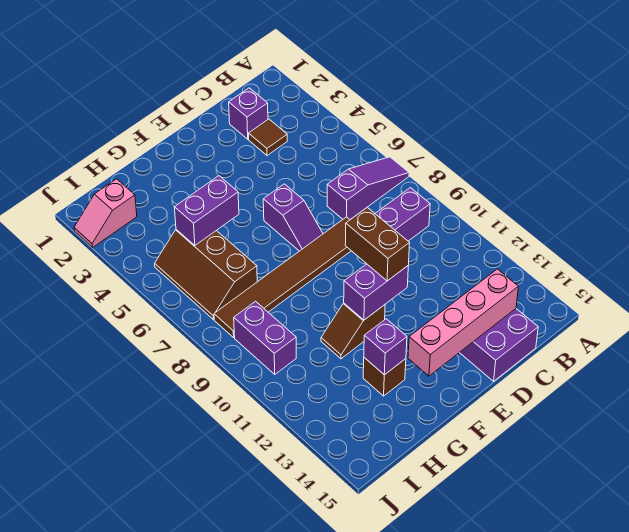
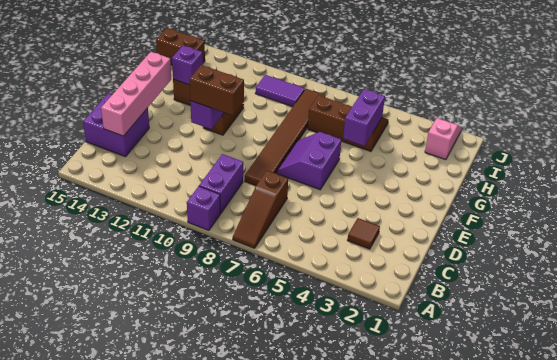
purple slope A7:C7 level 1 top C -> brown slope A7:C7 level 1 top C
purple brick C2 level 1 -> purple brick A9 level 1
purple slope E6:E7 level 1 top 6 -> purple slope E6:F7 level 1 top 6
purple brick I9:I10 level 1 -> purple tile I9:I10 level 1
none -> brown brick I14:I15 level 1

